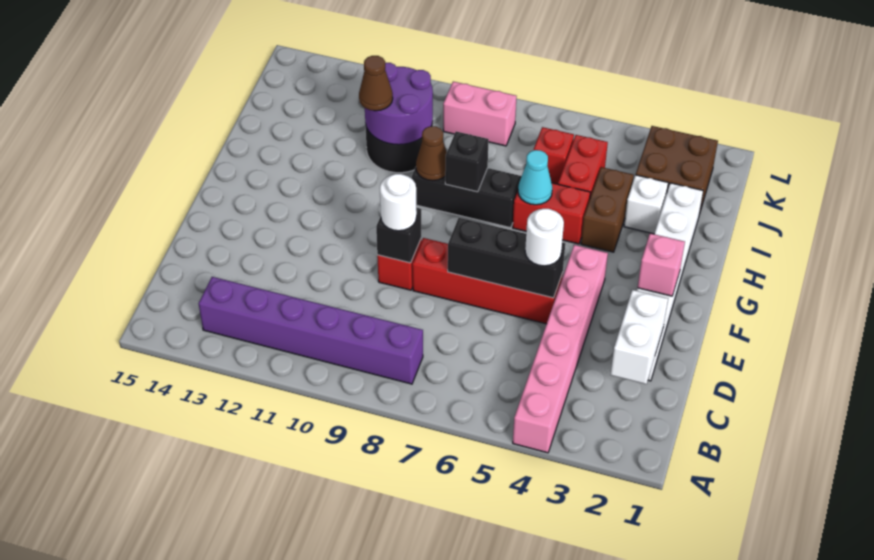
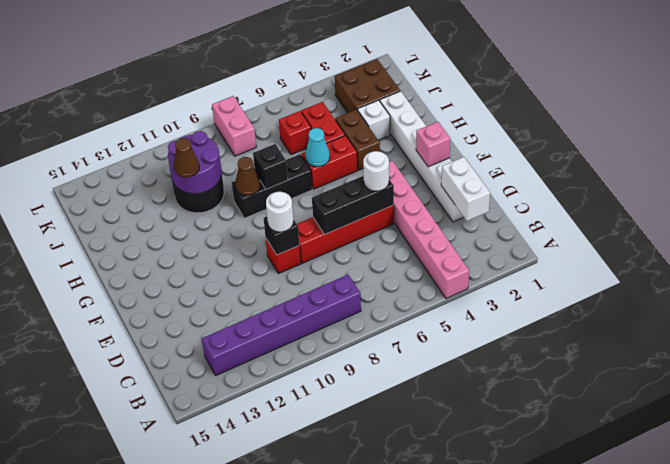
pink brick K8:K9 level 1 -> pink brick K8:L8 level 1

